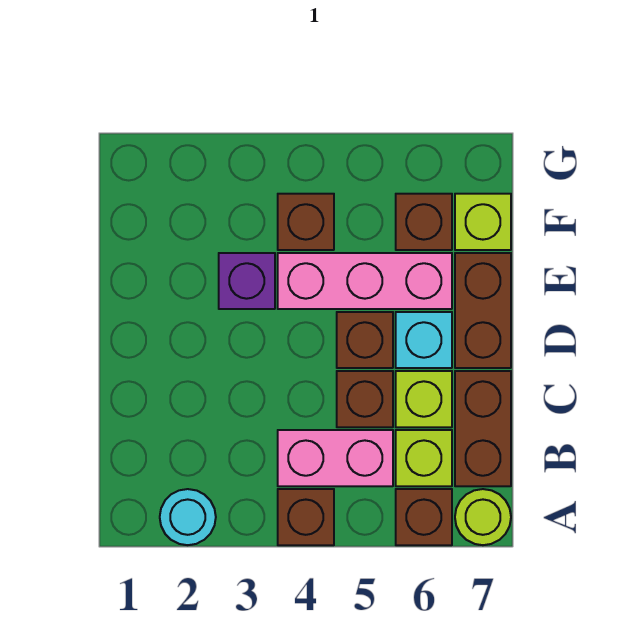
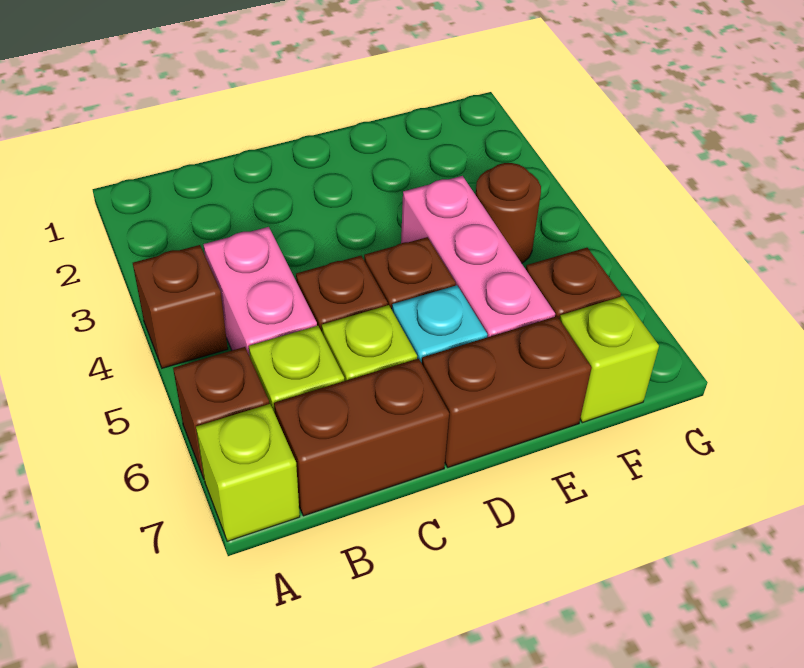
cyan round brick A2 level 1 -> none
lime round brick A7 level 1 -> lime brick A7 level 1
purple brick E3 level 1 -> none
brown brick F4 level 1 -> brown round brick F4 level 1

